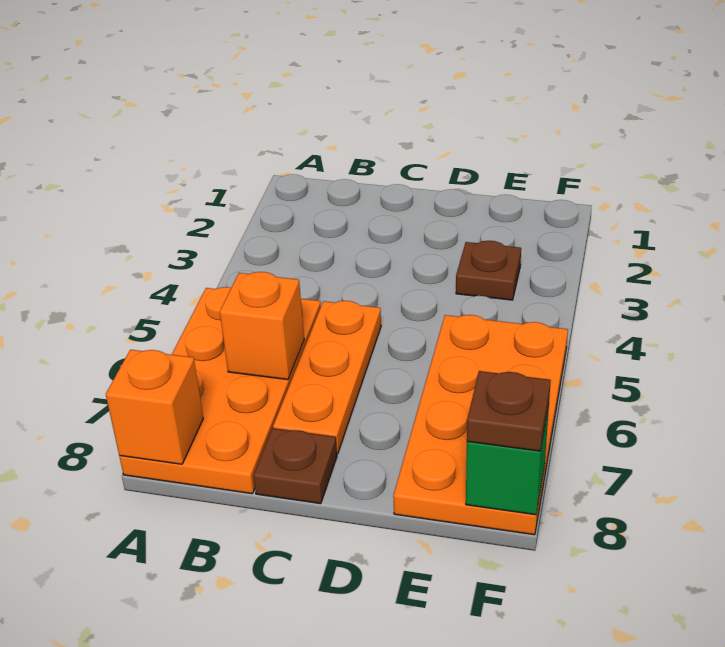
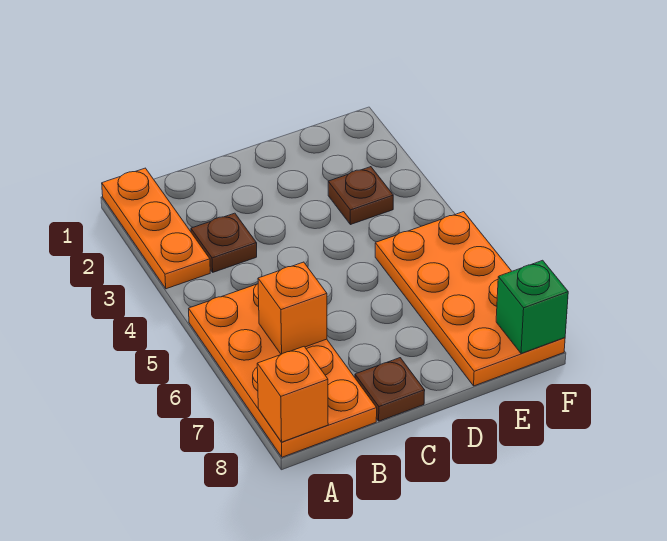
orange plate C5:C7 level 1 -> orange plate A1:A3 level 1
brown plate F8 level 3 -> brown plate B3 level 1

